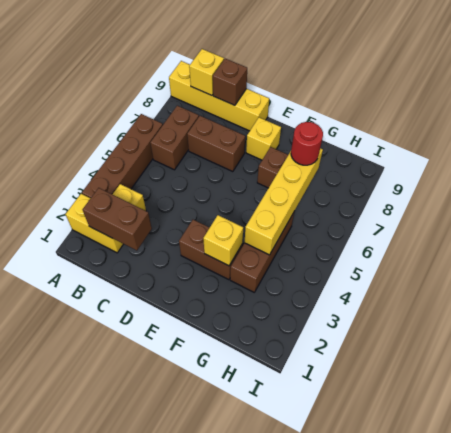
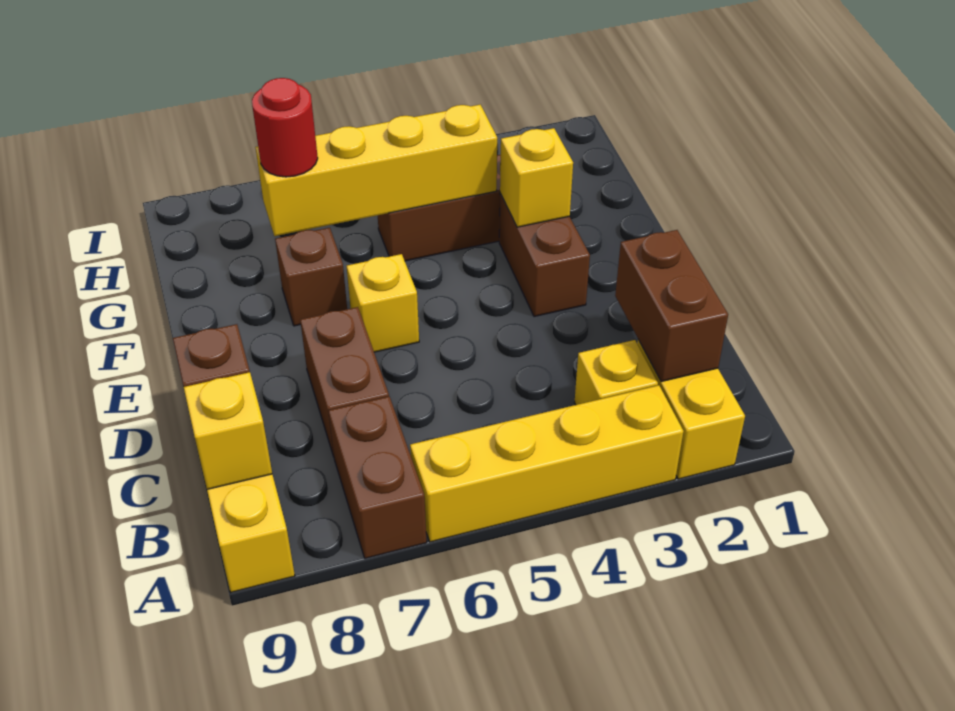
brown brick A3:A6 level 1 -> yellow brick A3:A6 level 1
brown brick B6:B7 level 1 -> brown brick A7:B7 level 1
yellow brick E8 level 1 -> yellow brick E6 level 1

